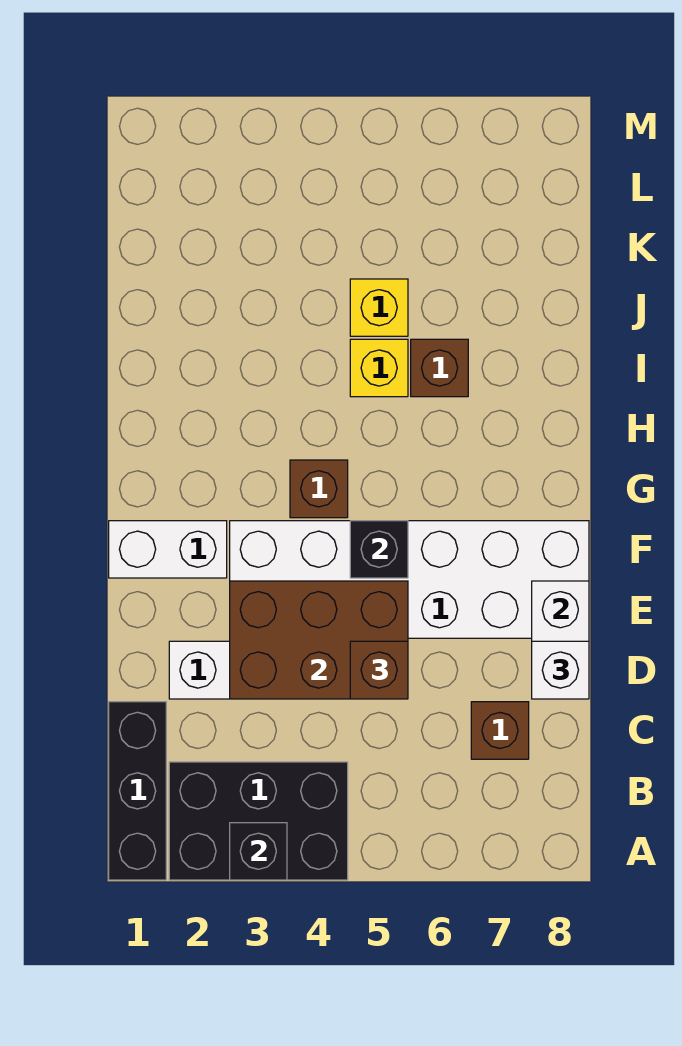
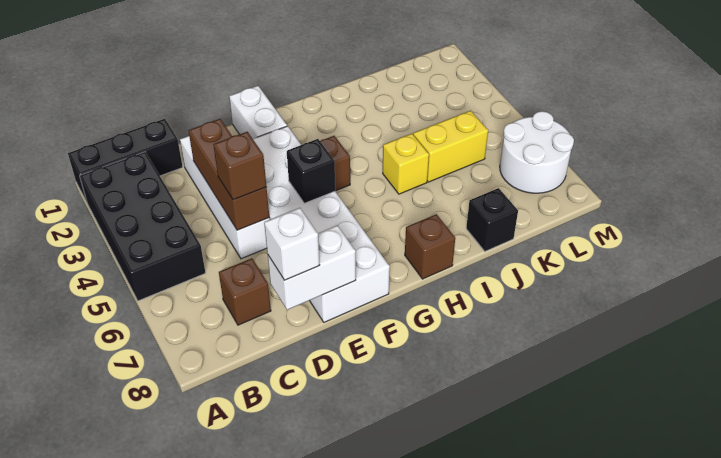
black brick A2:B4 level 1 -> black brick A2:B5 level 1
black brick A3 level 2 -> black brick J8 level 1
brown brick D3:E5 level 2 -> brown brick D3:D5 level 2
brown brick I6 level 1 -> brown brick H8 level 1
yellow brick J5 level 1 -> yellow brick J5:K5 level 1
none -> white round brick L6:M7 level 1

